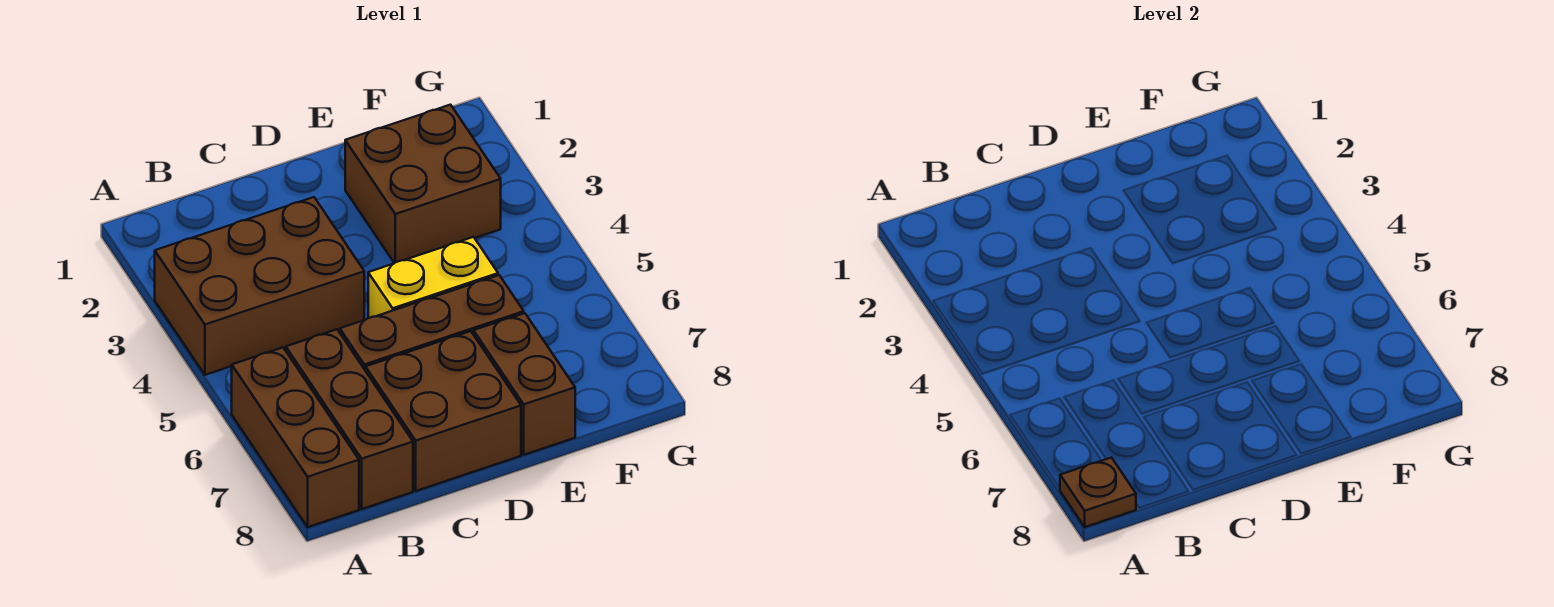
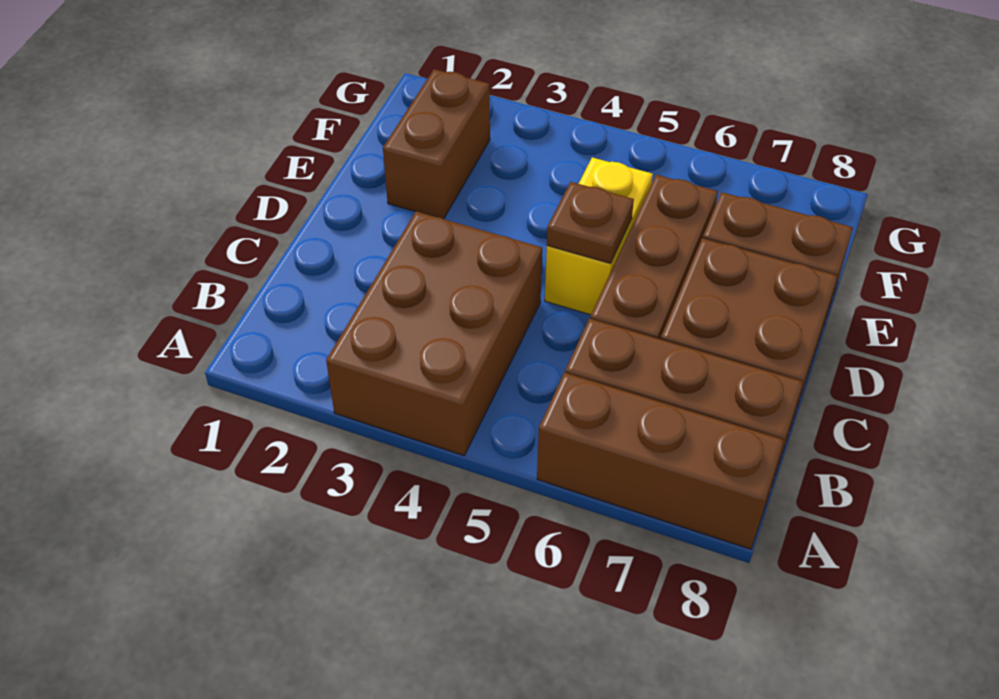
brown plate A8 level 2 -> brown plate D5 level 2
brown brick E2:F3 level 1 -> brown brick E2:F2 level 1

